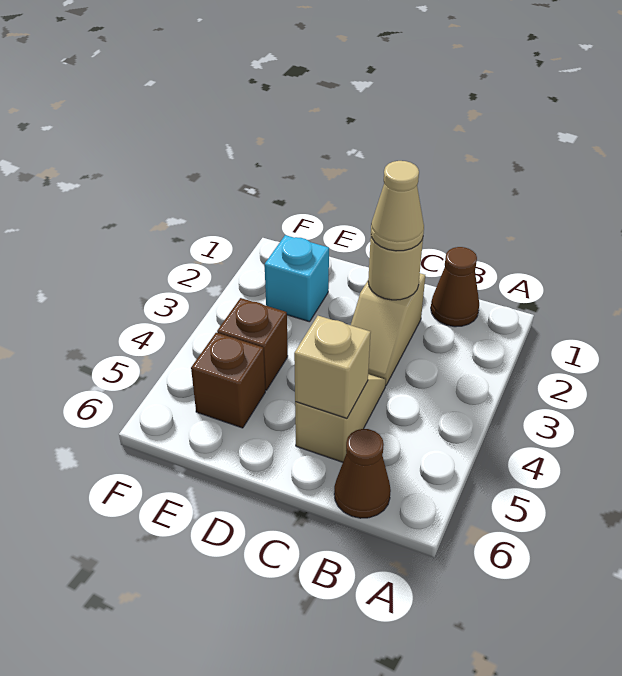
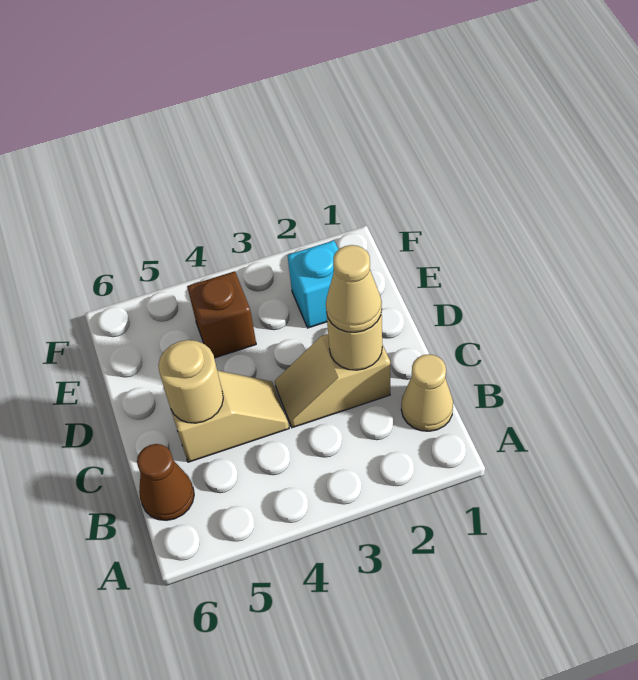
brown cone B1 level 1 -> tan cone B1 level 1
tan brick C5 level 2 -> tan round brick C5 level 2
brown brick E5 level 1 -> none

